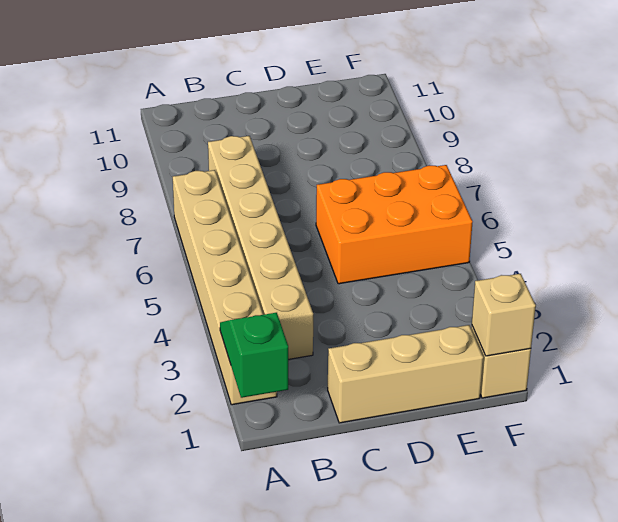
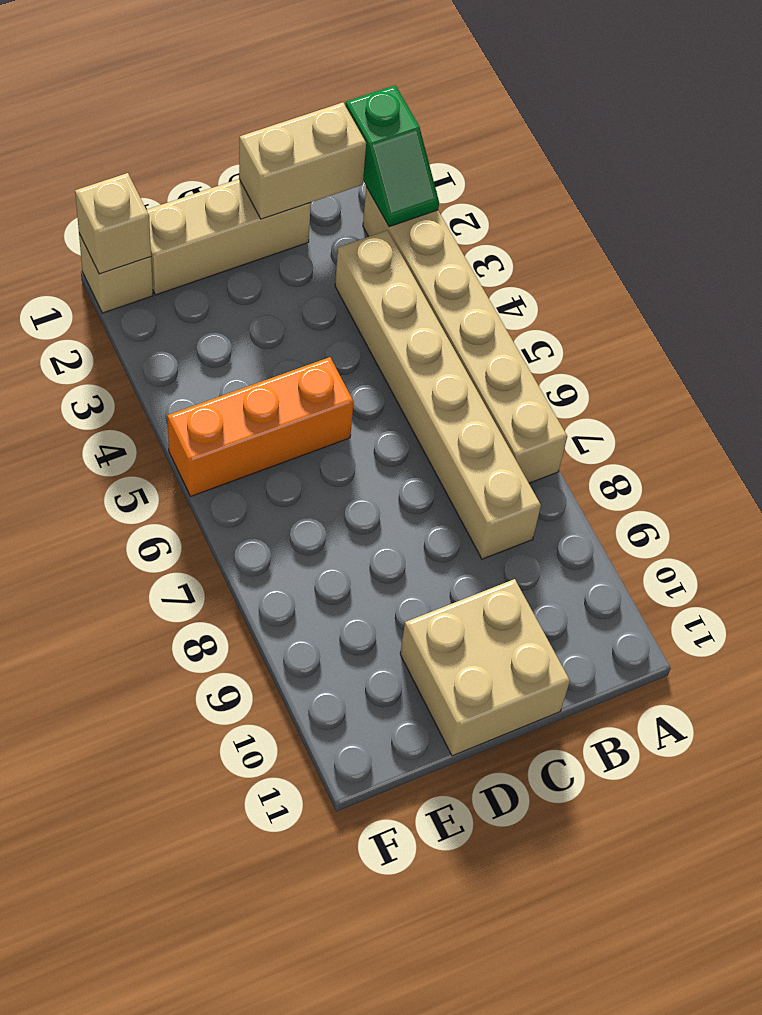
none -> tan brick B1:C1 level 2
none -> tan brick C10:D11 level 1
orange brick D5:F6 level 1 -> orange brick D5:F5 level 1

